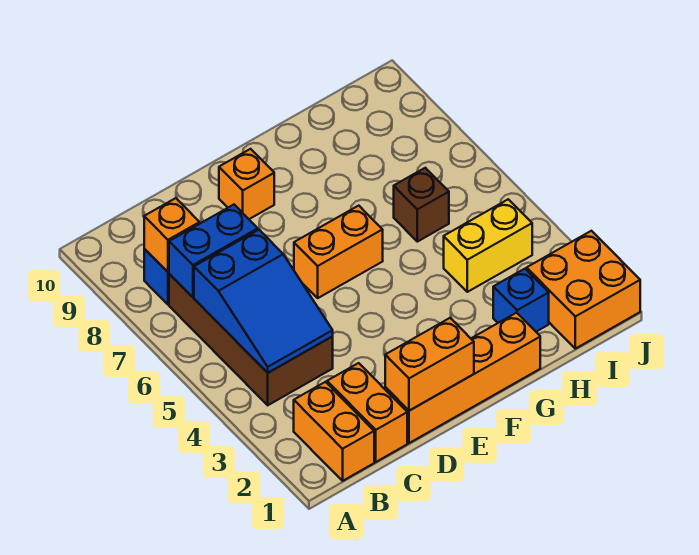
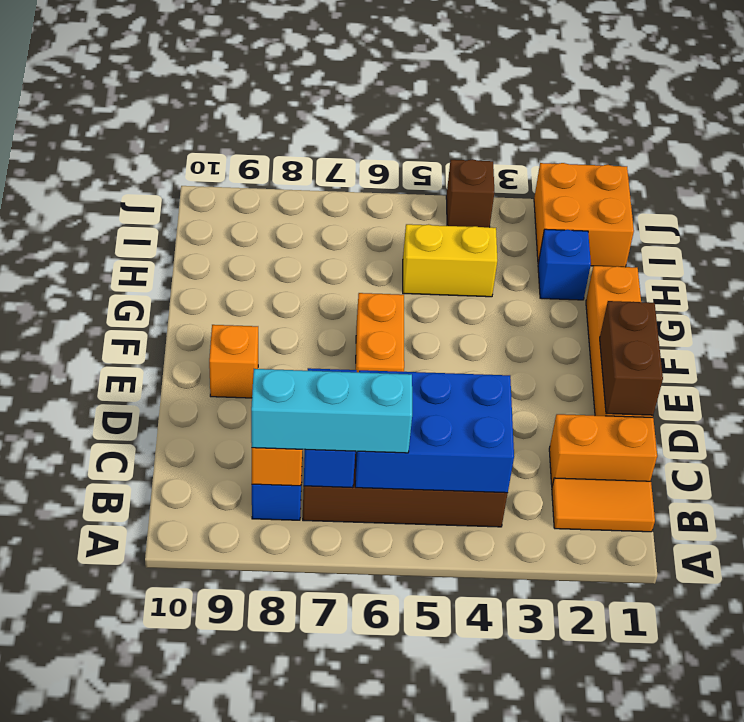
orange brick B1:B2 level 1 -> orange tile B1:B2 level 1
blue slope B4:C6 level 2 top 6 -> blue brick B4:C6 level 2
none -> cyan brick B6:B8 level 3
orange brick D1:E1 level 2 -> brown brick D1:E1 level 2
yellow brick H4:I4 level 1 -> yellow brick H4:H5 level 1
brown brick H6 level 1 -> brown brick J4 level 1

